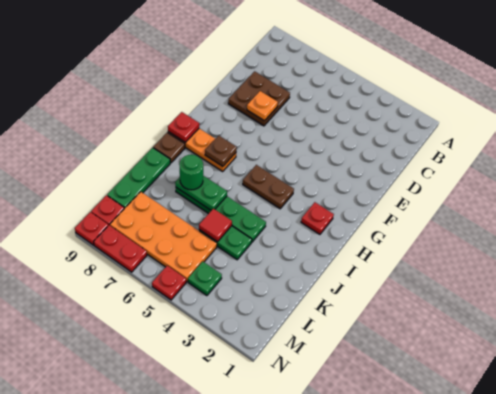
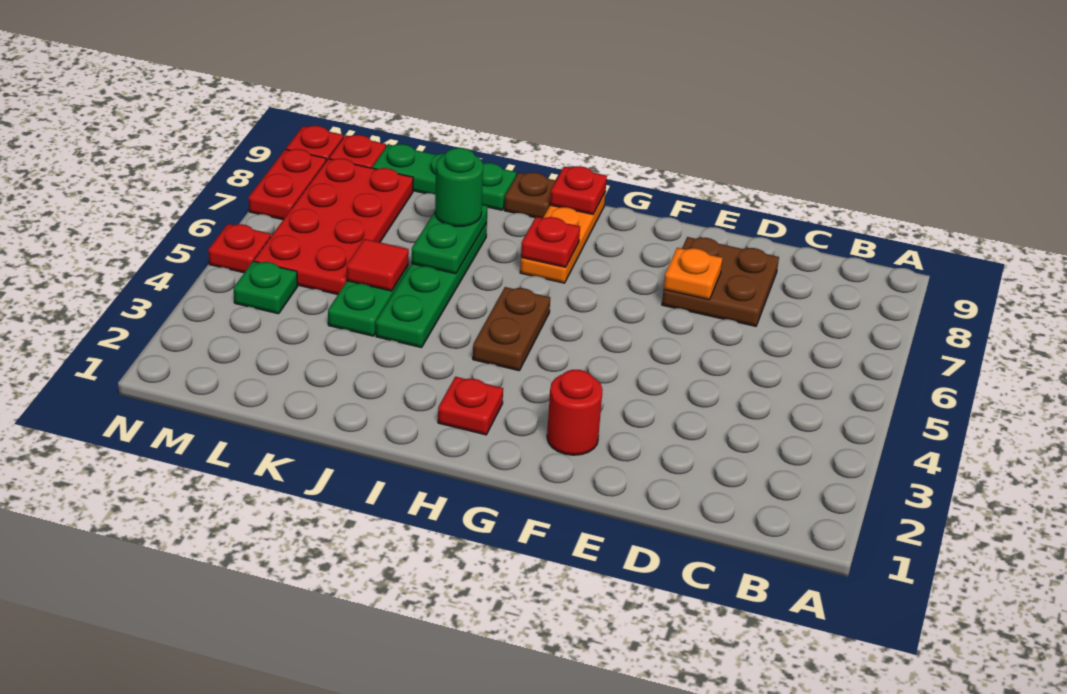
none -> red round brick F2 level 1
brown plate H7 level 2 -> red plate H7 level 2
orange plate L5:M8 level 1 -> red plate L5:M8 level 1

